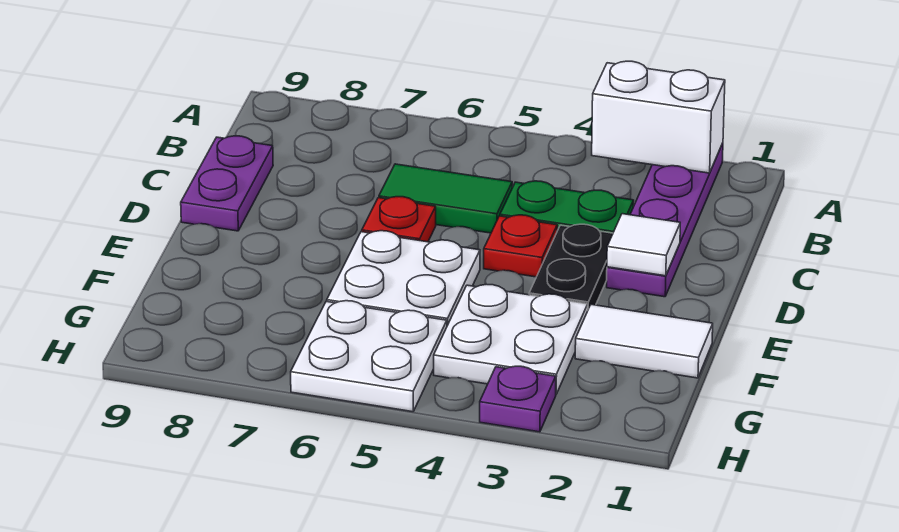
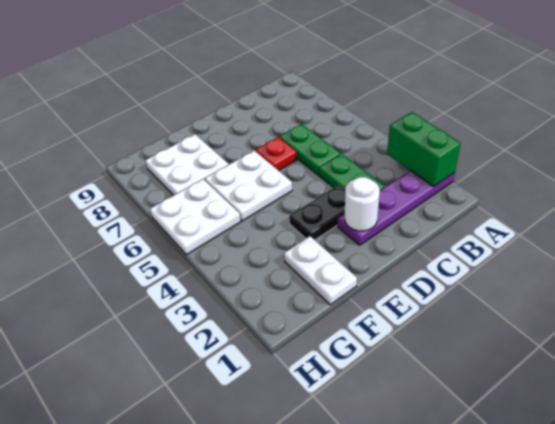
white brick A2:A3 level 2 -> green brick A2:A3 level 2
green tile C5:C6 level 1 -> green plate C5:C6 level 1
purple plate C9:D9 level 1 -> none
white tile D2 level 2 -> white round brick D2 level 2
red plate D4 level 1 -> none
white tile F1:F2 level 1 -> white plate F1:F2 level 1
white plate F3:G4 level 1 -> white plate F7:G8 level 1
purple plate H3 level 1 -> none

